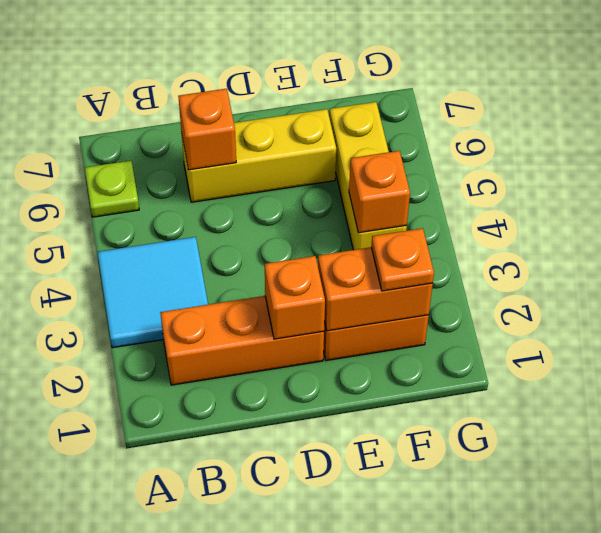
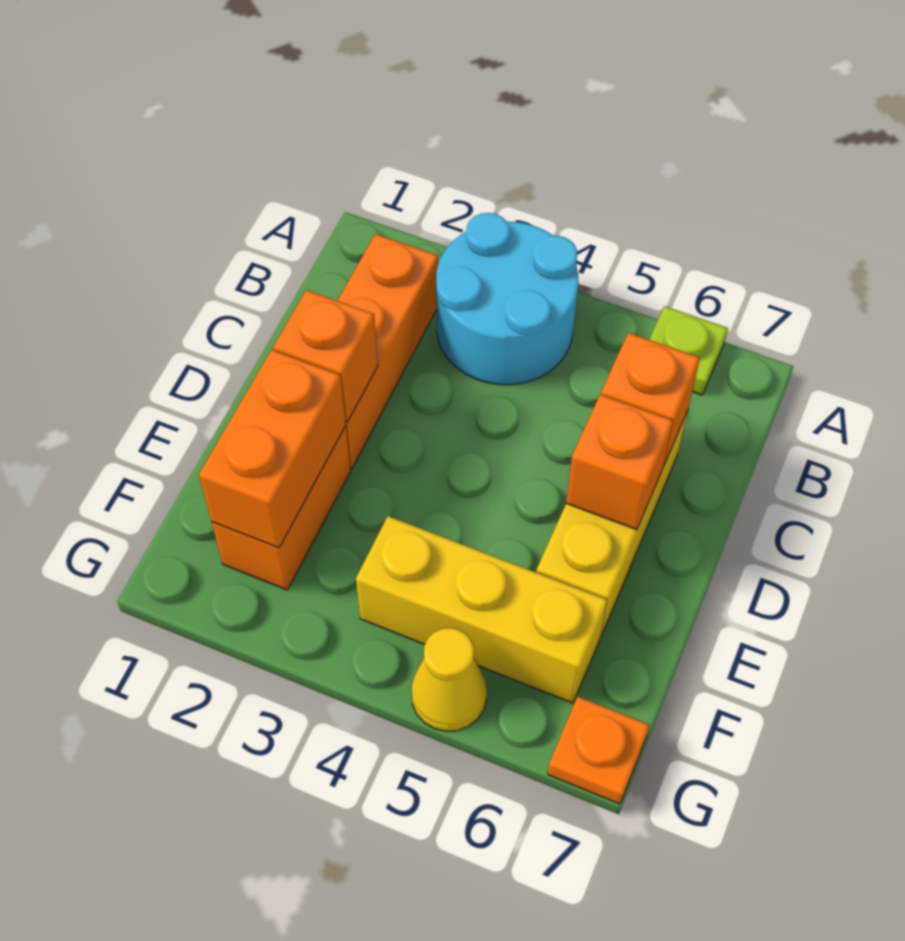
cyan tile A3:B4 level 1 -> cyan round brick A3:B4 level 1
orange plate F2 level 3 -> orange plate G7 level 1
orange brick F4 level 2 -> orange brick D6 level 2
none -> yellow cone G5 level 1

